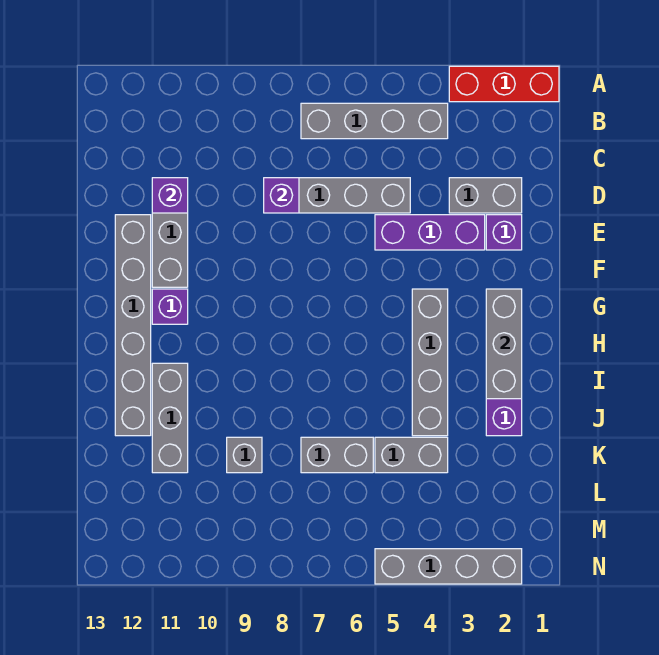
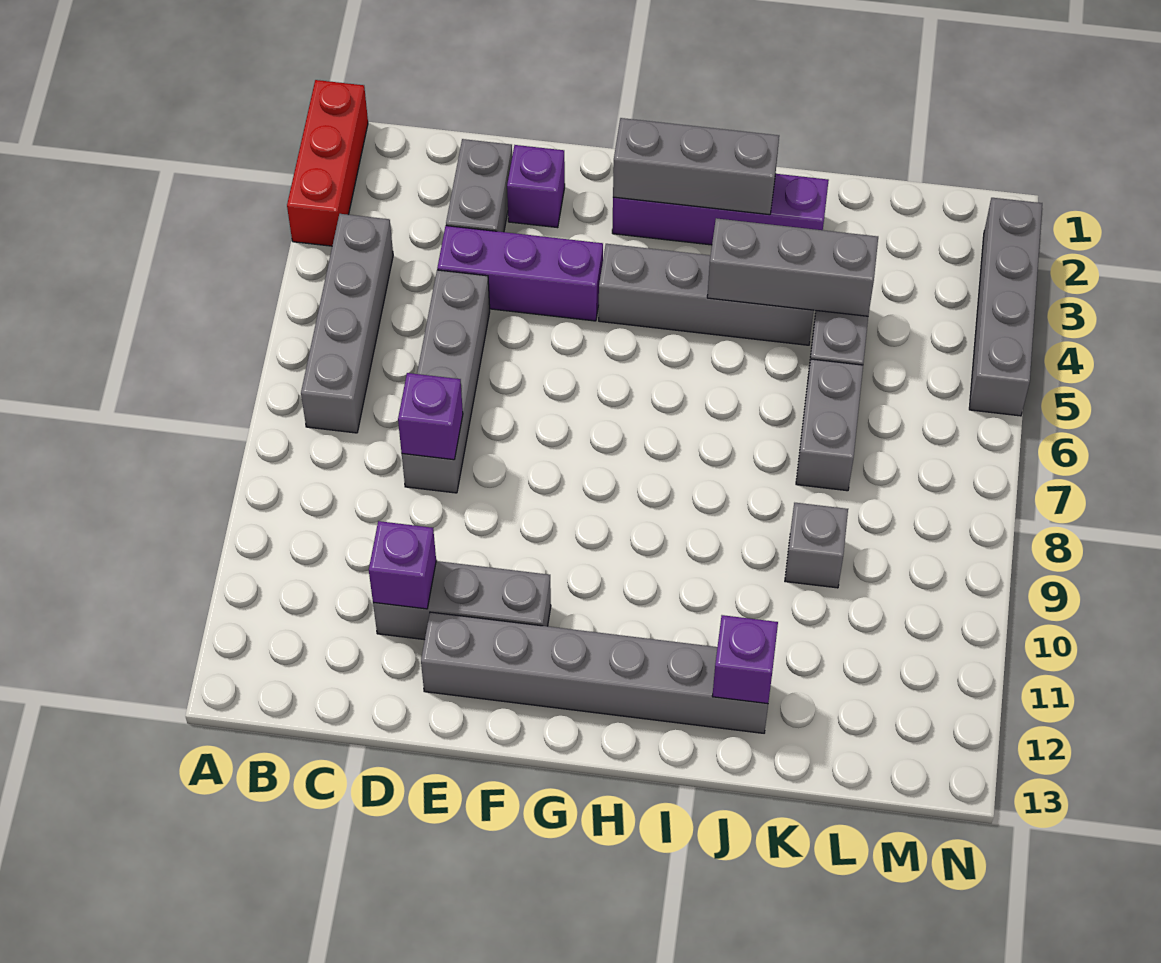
purple brick E3:E5 level 1 -> purple brick D4:F4 level 1
purple brick G11 level 1 -> purple brick J12 level 2
grey brick I11:K11 level 1 -> grey brick I4:K4 level 2

